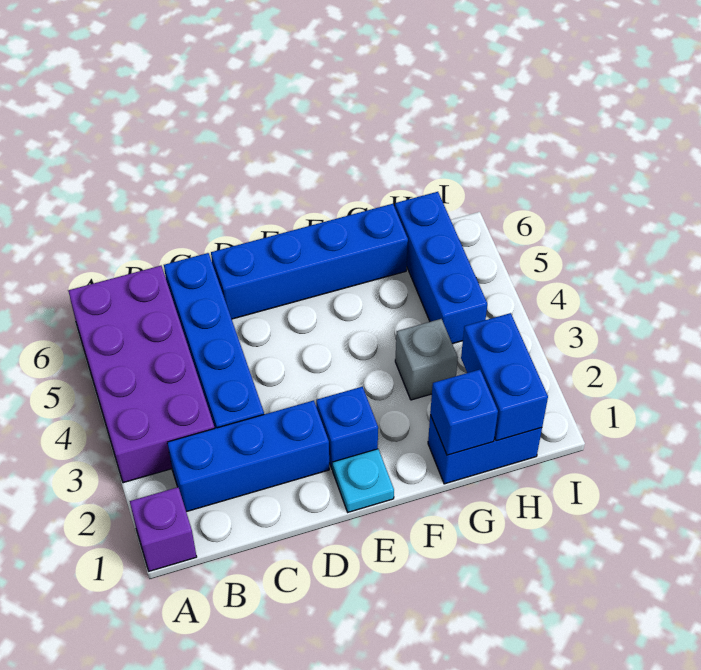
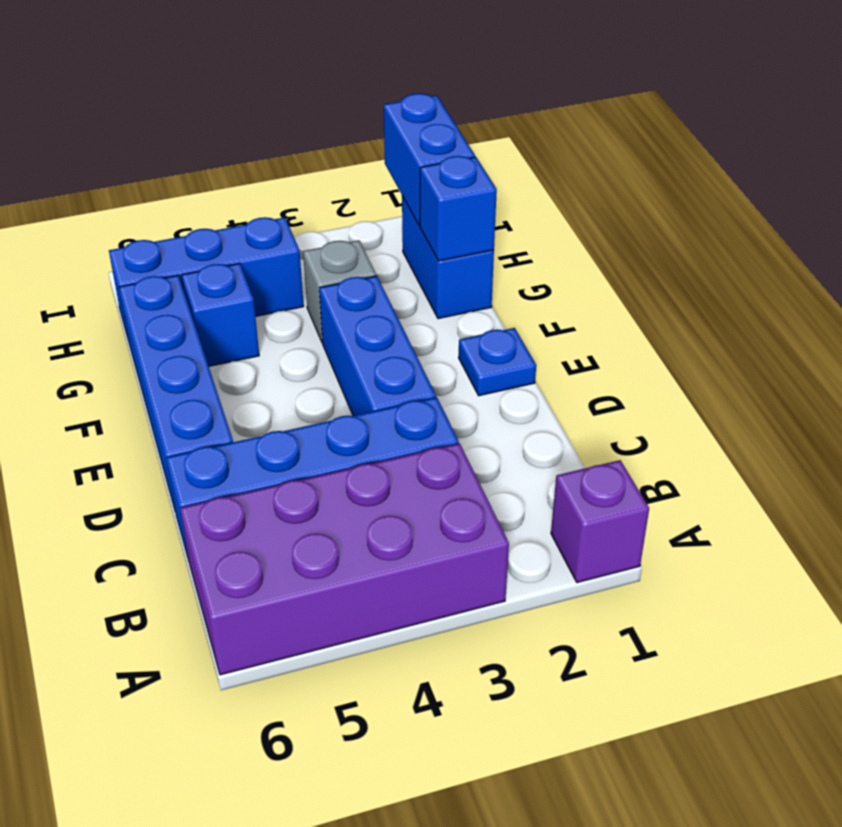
blue brick B2:D2 level 1 -> blue brick D3:F3 level 1
cyan plate E1 level 1 -> blue plate E1 level 1
blue brick E2 level 1 -> blue brick G5 level 1
blue brick H1:H2 level 2 -> blue brick H1:I1 level 2

